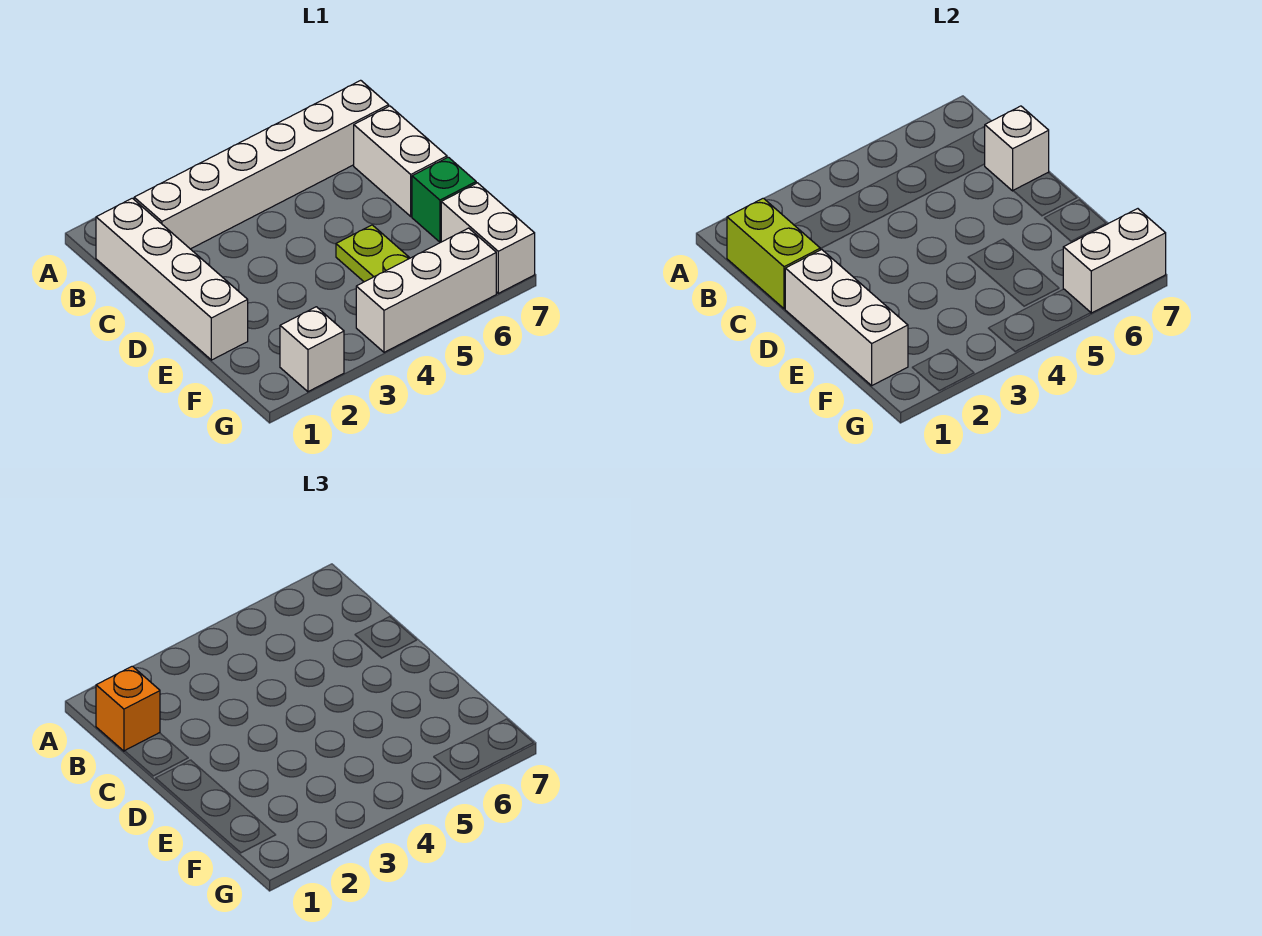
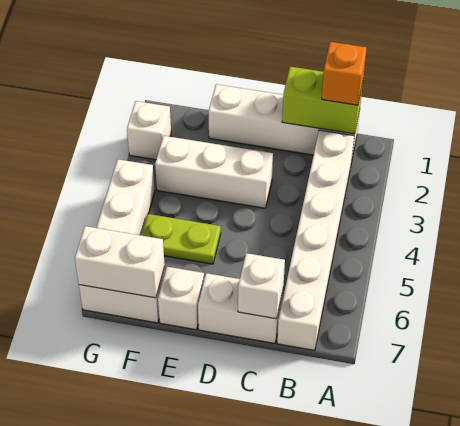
white brick D1:F1 level 2 -> white brick D3:F3 level 1
green brick E7 level 1 -> white brick E7 level 1
white brick G6:G7 level 2 -> white brick F7:G7 level 2

